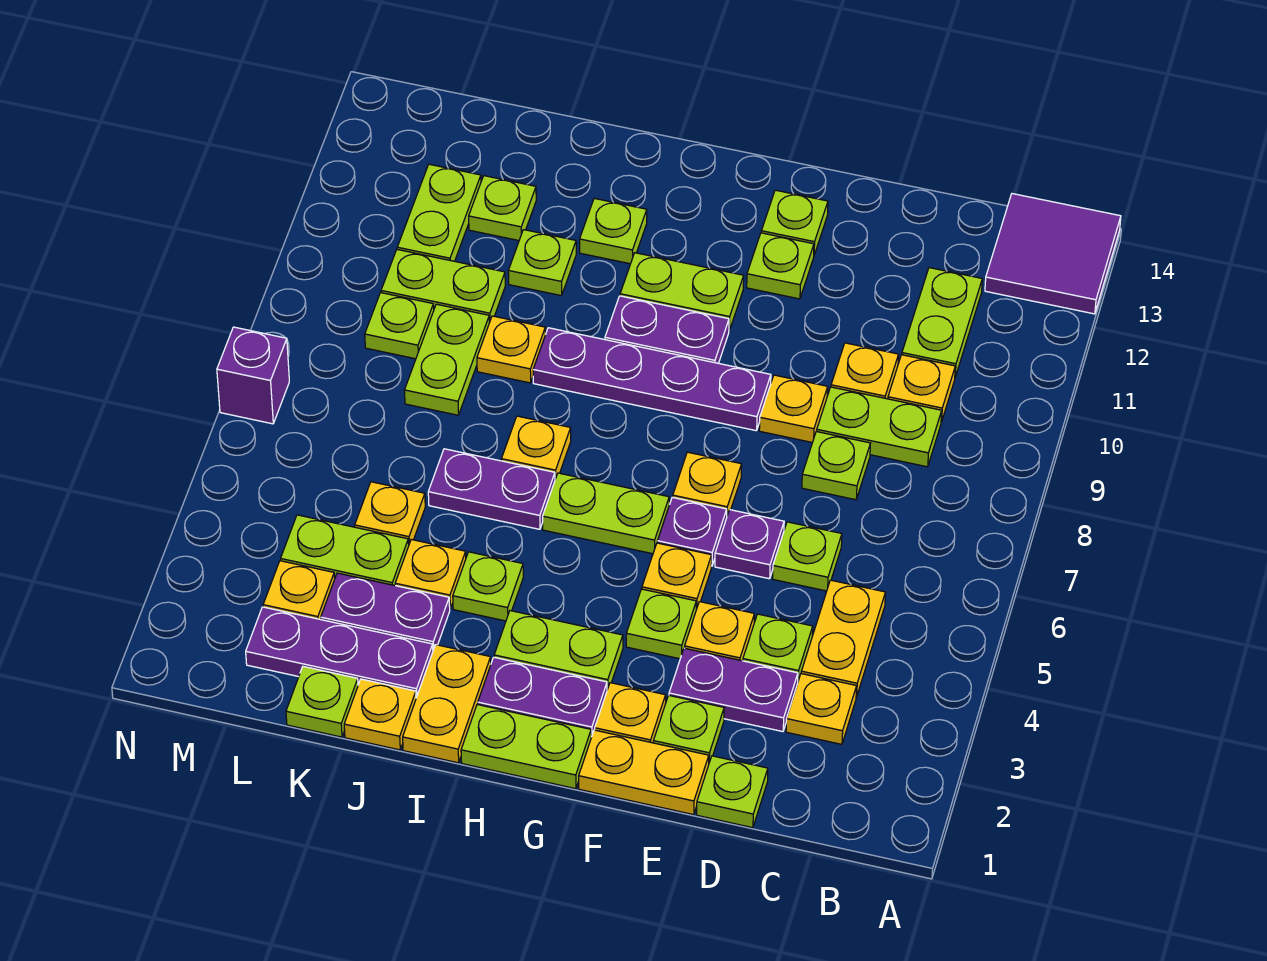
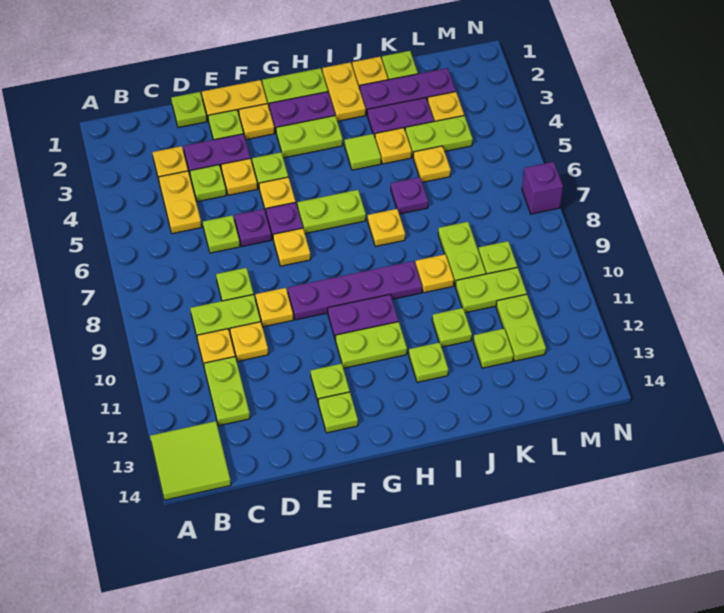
purple tile A13:B14 level 1 -> lime tile A13:B14 level 1
lime plate I4 level 1 -> lime tile I4 level 1
purple plate I6:J6 level 1 -> purple plate J6 level 1

